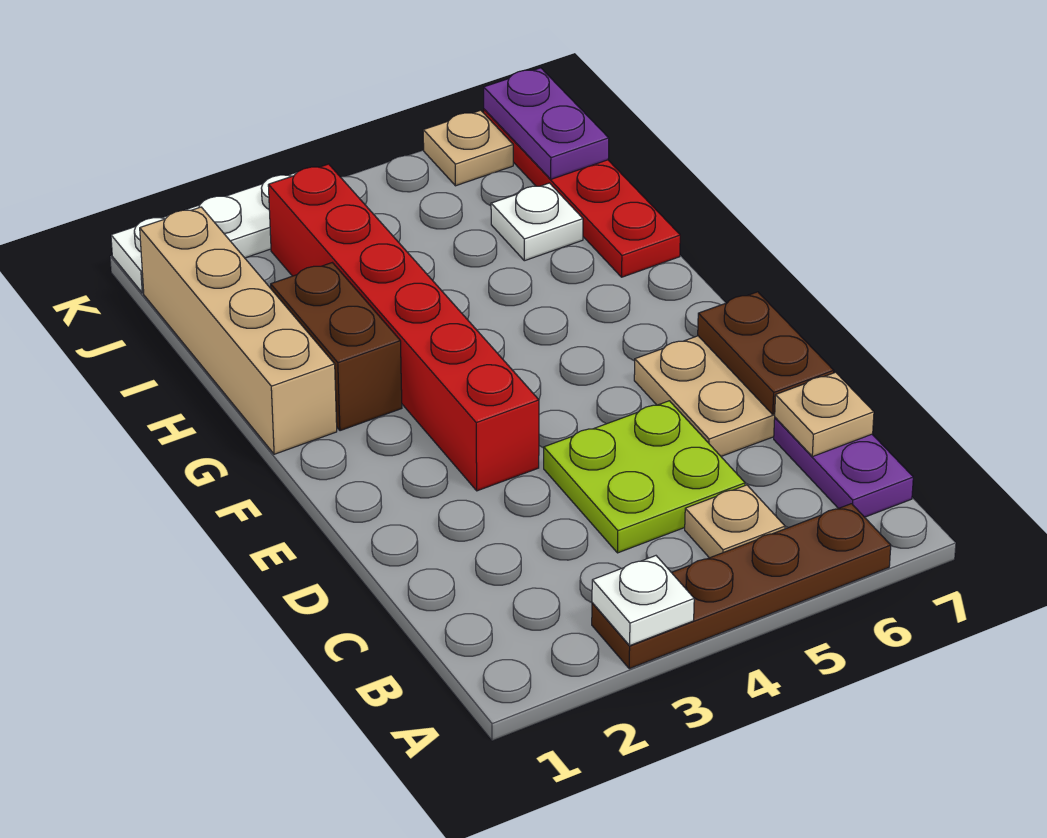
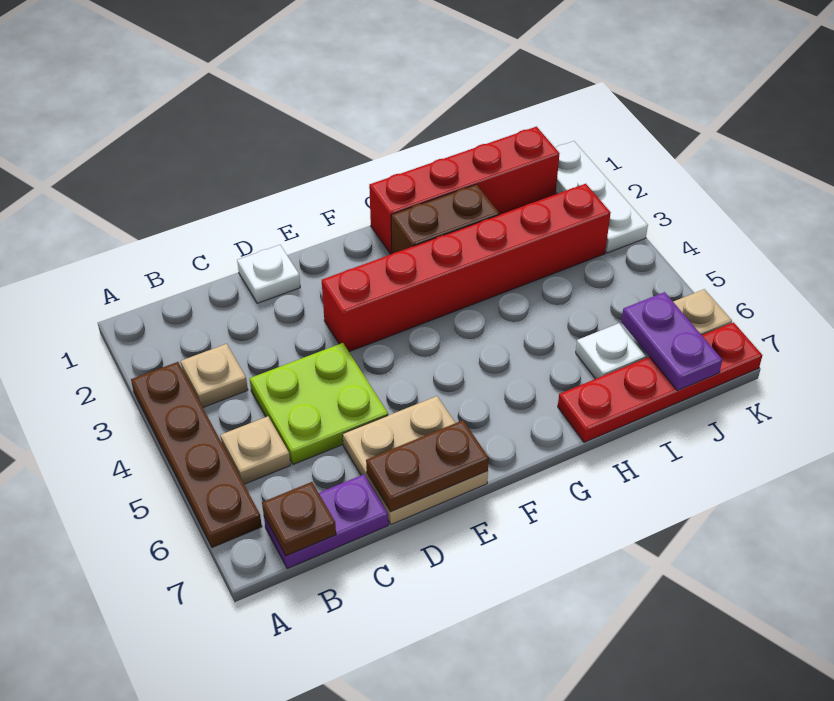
white plate A3 level 2 -> white plate D1 level 1
none -> brown plate B7 level 2
tan plate C7 level 2 -> tan plate B3 level 1
tan brick G1:J1 level 1 -> red brick G1:J1 level 1
purple plate J7:K7 level 2 -> purple plate J6:J7 level 2

